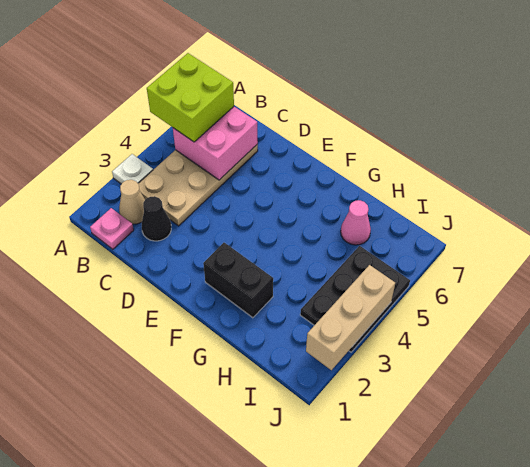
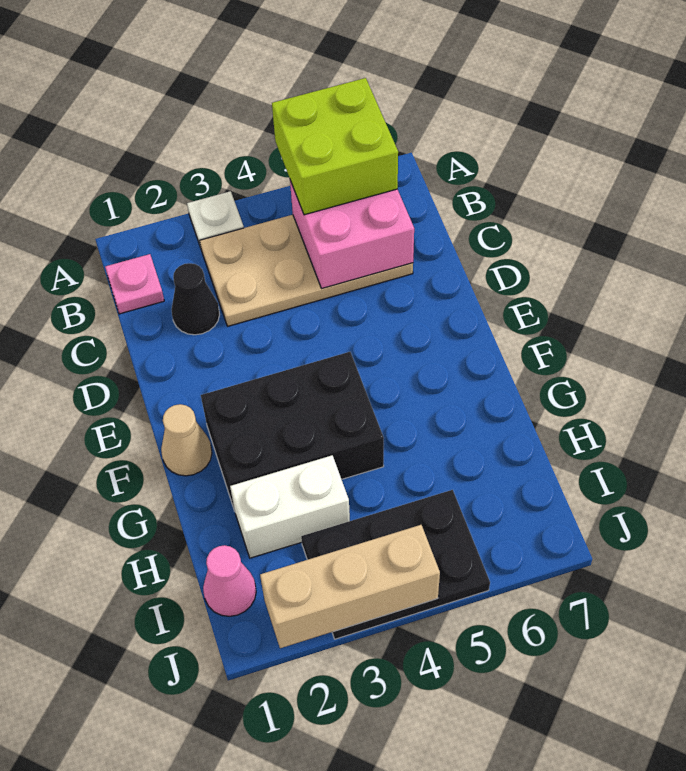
tan cone B2 level 1 -> tan cone F1 level 1
black brick F2:G2 level 1 -> black brick F2:G4 level 1
none -> white brick H2:H3 level 1
pink cone H6 level 1 -> pink cone I1 level 1

